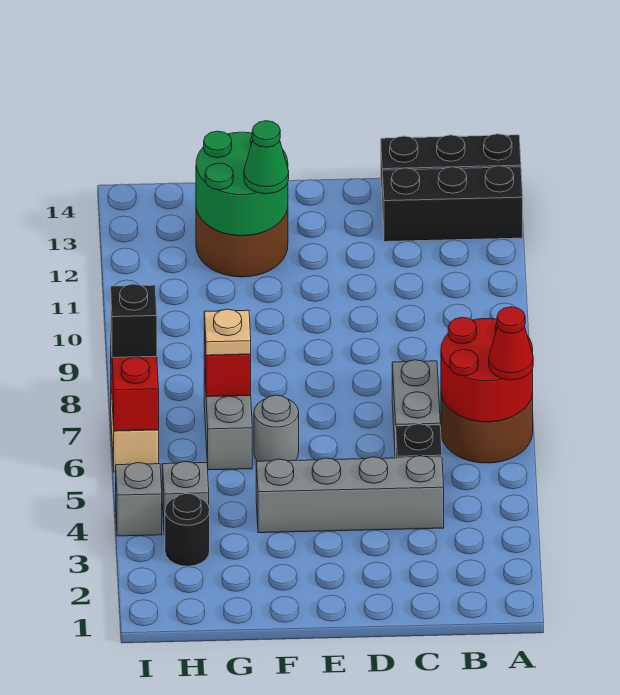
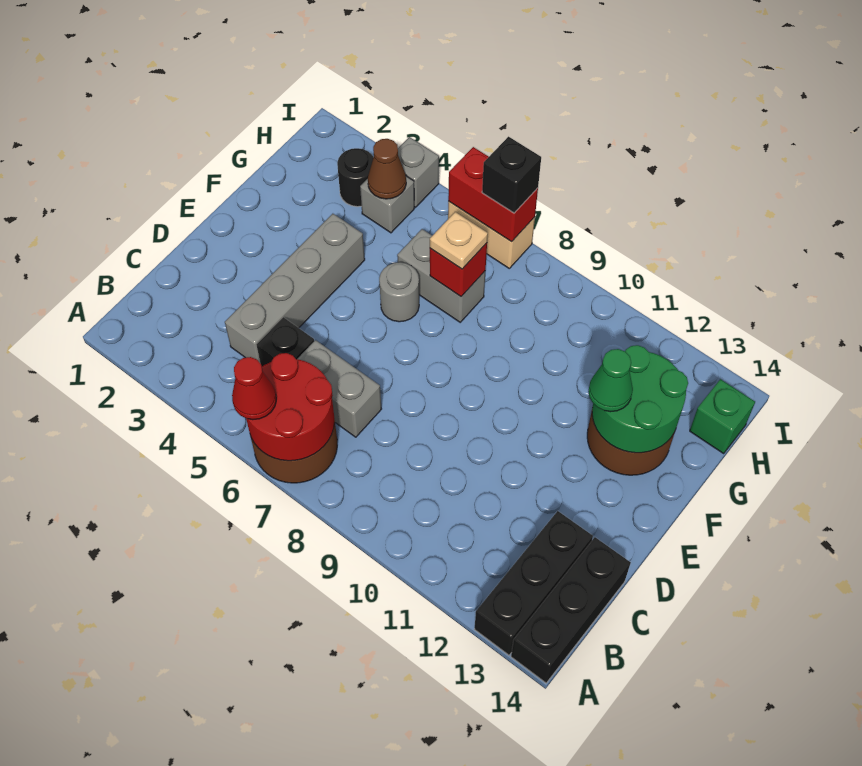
none -> brown cone H4 level 2
none -> green brick H14 level 1

